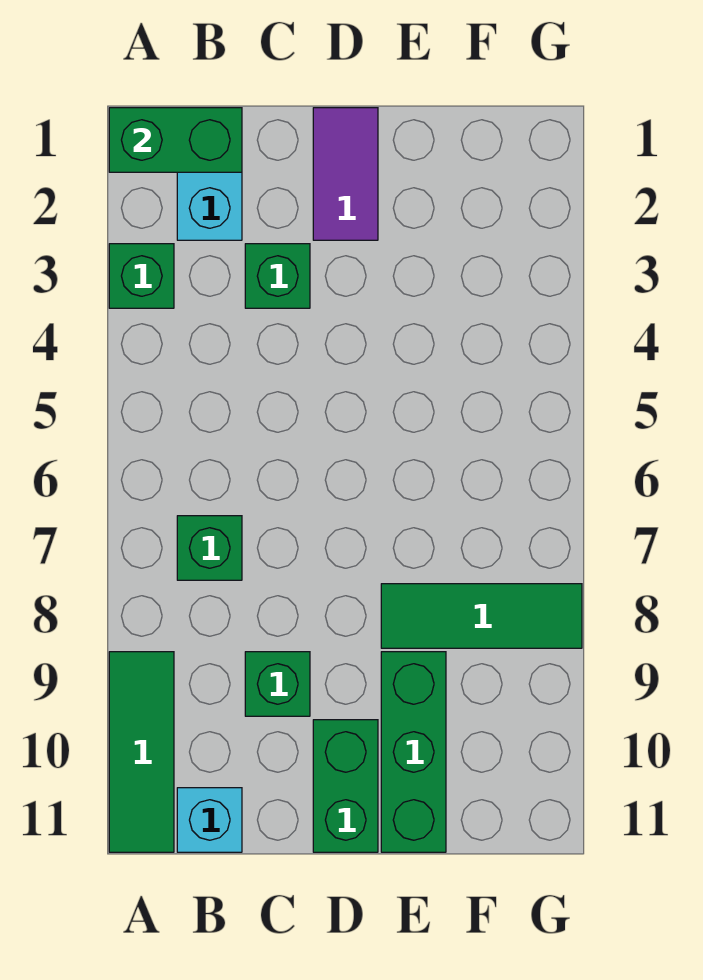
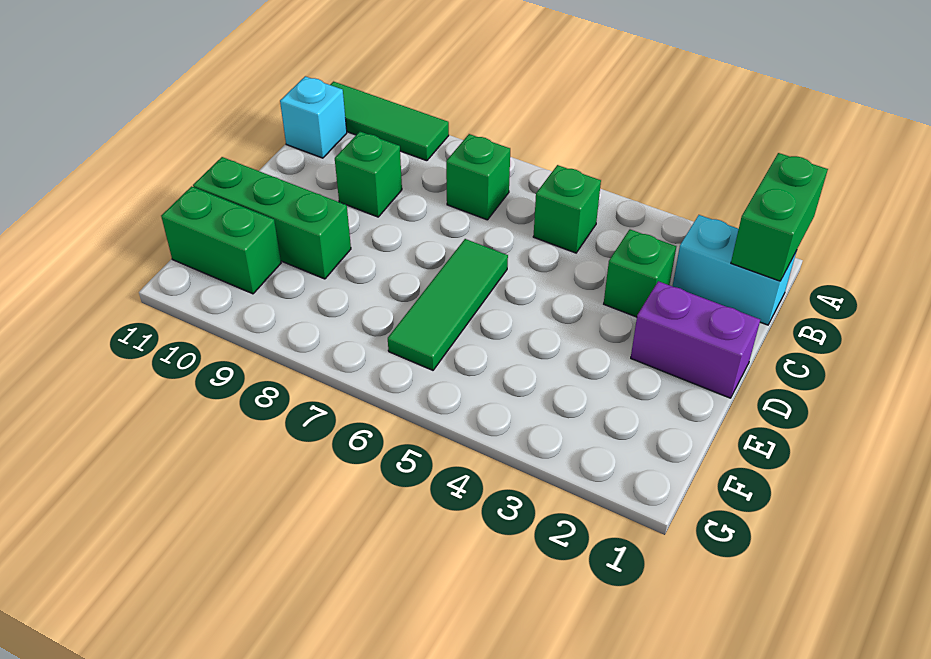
green brick A3 level 1 -> green brick B5 level 1
purple tile D1:D2 level 1 -> purple brick D1:D2 level 1
green brick D10:D11 level 1 -> green brick F10:F11 level 1
green tile E8:G8 level 1 -> green tile D6:F6 level 1

